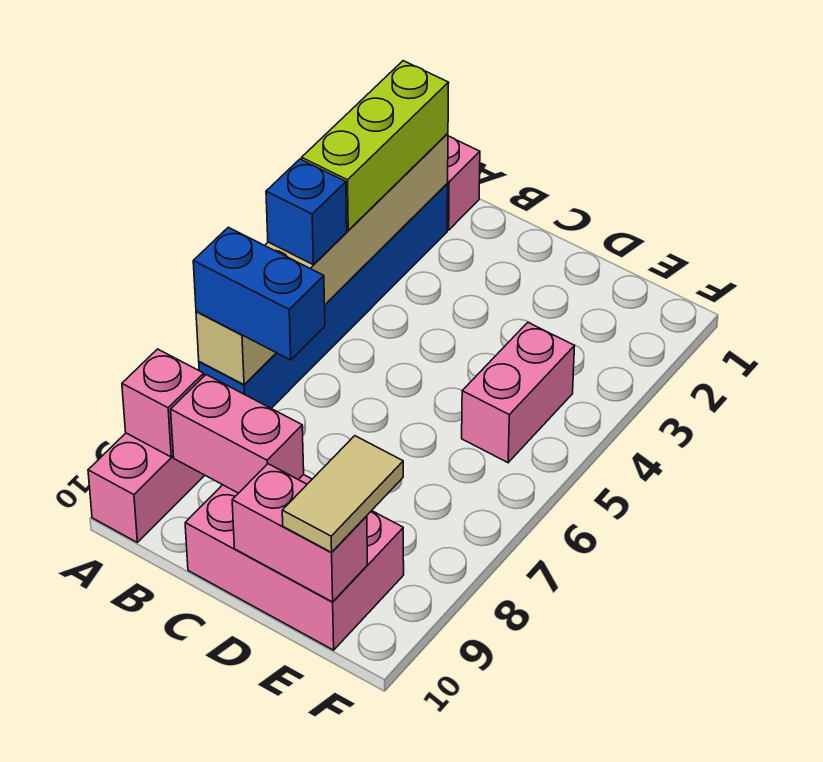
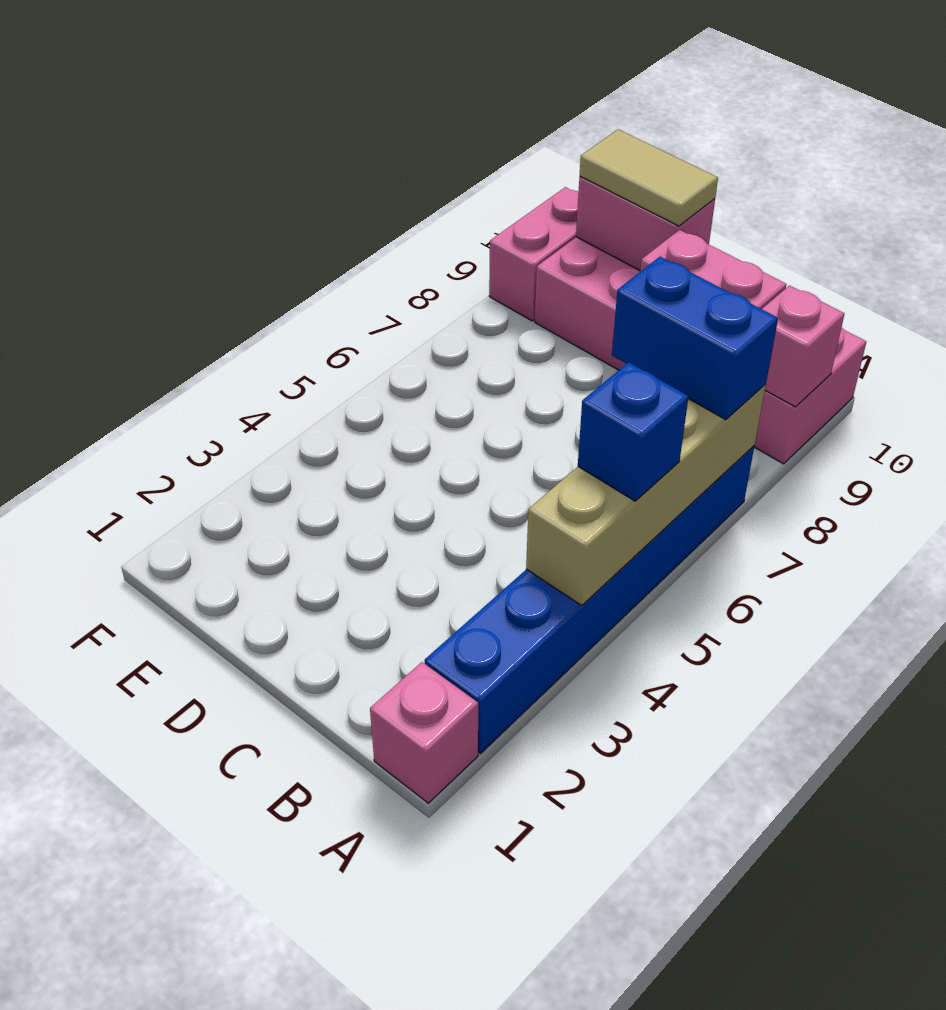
tan brick A2:A7 level 2 -> tan brick A4:A7 level 2
lime brick A2:A4 level 3 -> none
pink brick E4:E5 level 1 -> pink brick F9:F10 level 1
tan tile E9:E10 level 3 -> tan tile D10:E10 level 3

